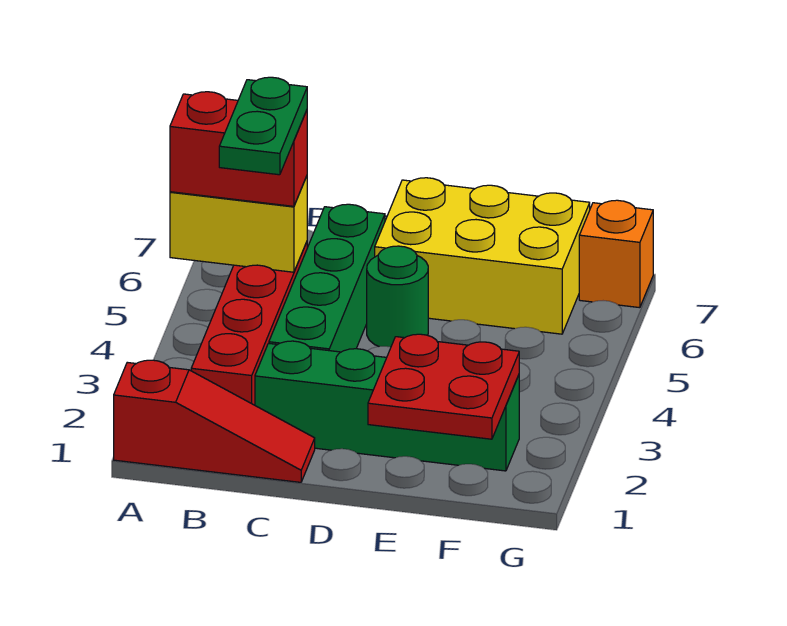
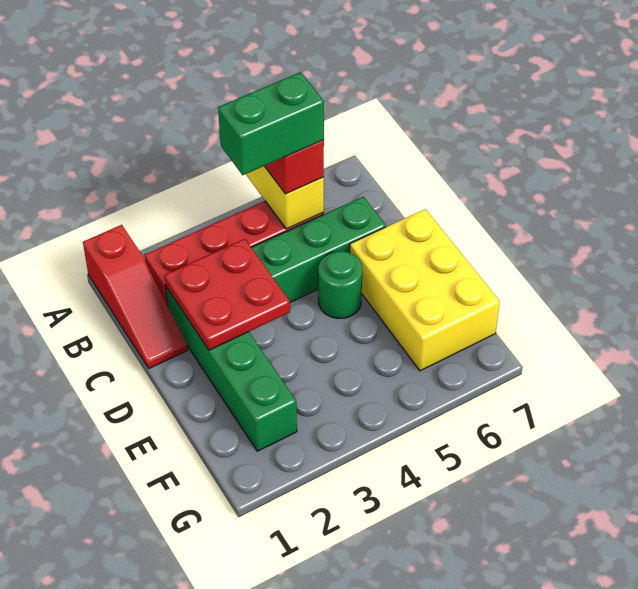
green plate B4:B5 level 4 -> green brick B4:B5 level 4
red plate E1:F2 level 2 -> red plate C2:D3 level 2
orange brick G7 level 1 -> none

